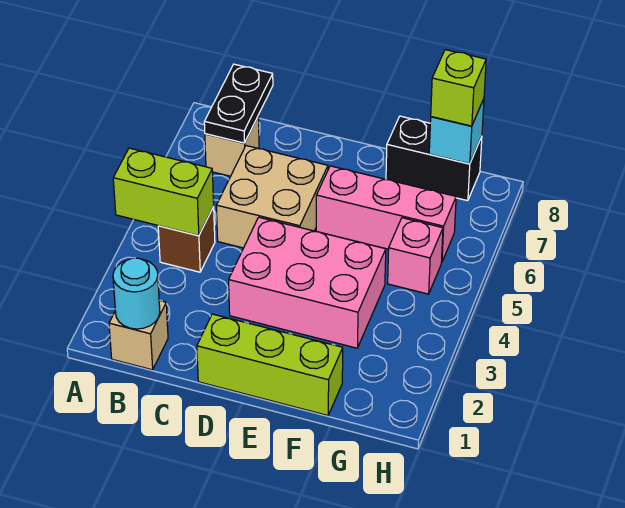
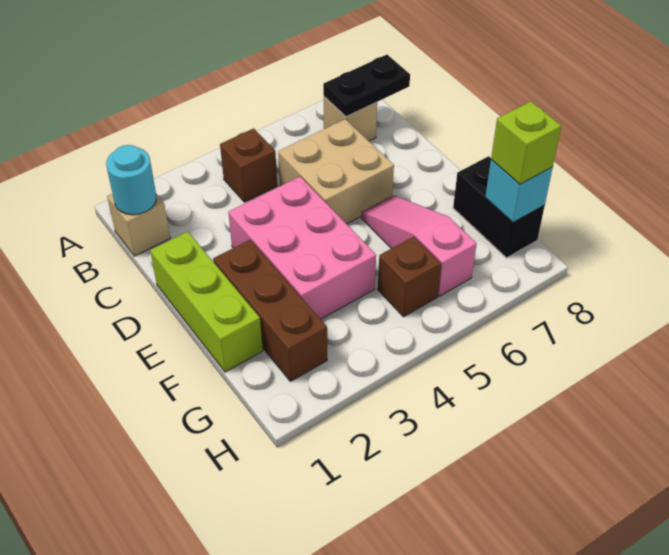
lime brick A4:B4 level 2 -> none
none -> brown brick E2:G2 level 1
pink brick E6:G6 level 1 -> pink slope E6:G6 level 1 top G
pink brick G5 level 1 -> brown brick G5 level 1

